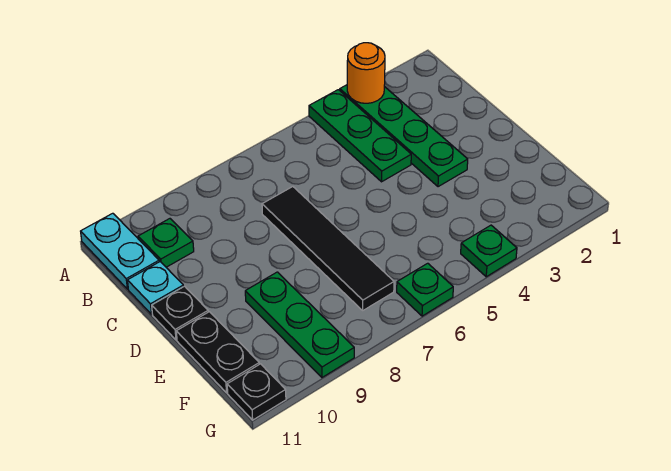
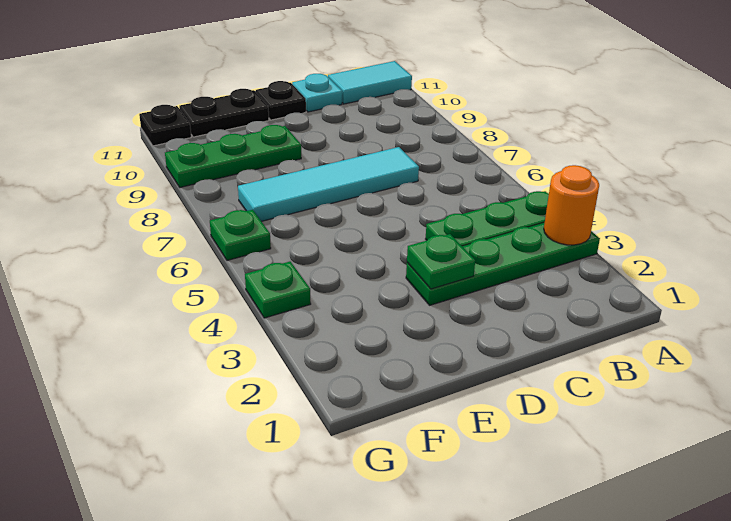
cyan plate A11:B11 level 1 -> cyan tile A11:B11 level 1
green plate B10 level 1 -> green plate D3 level 2
black tile C7:F7 level 1 -> cyan tile C7:F7 level 1

